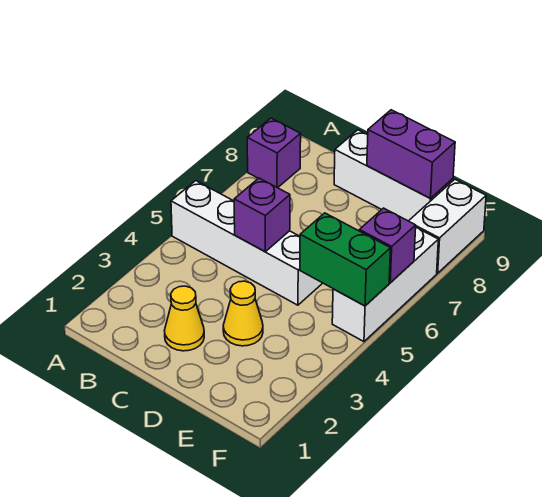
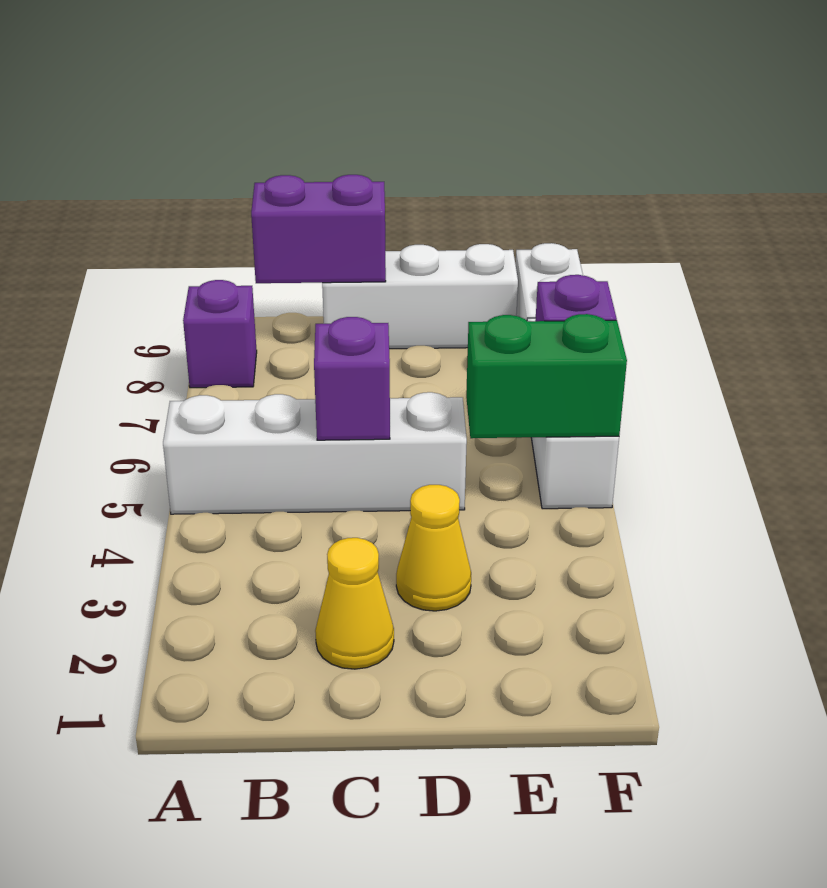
purple brick D9:E9 level 2 -> purple brick B9:C9 level 2

